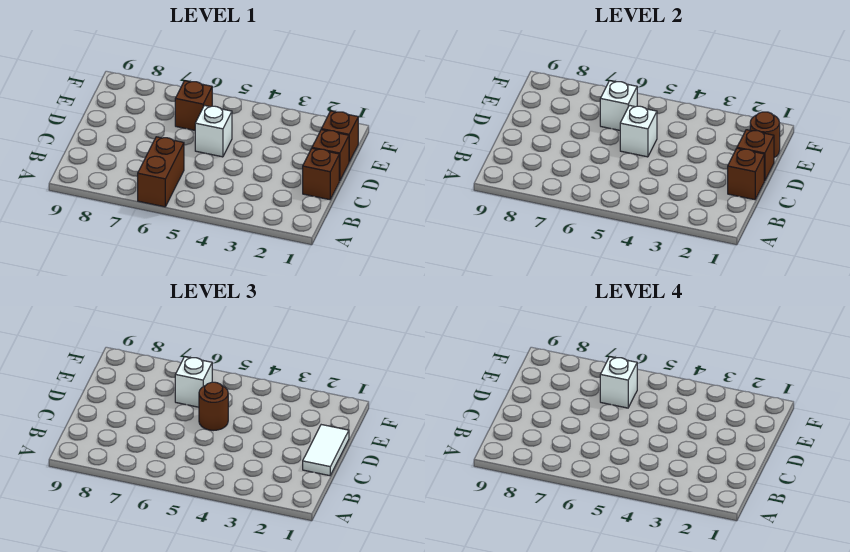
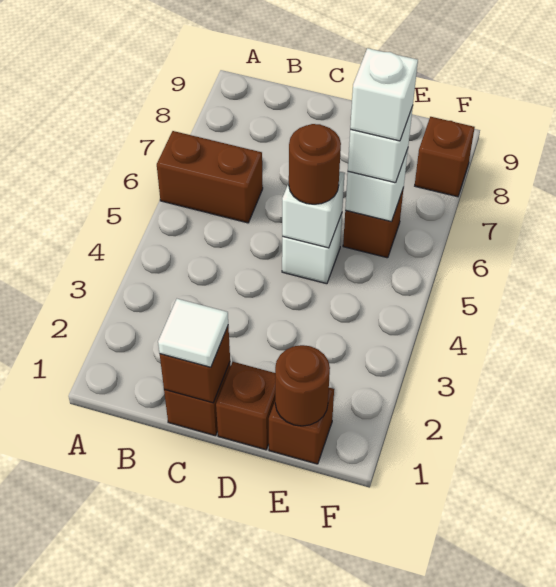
white tile C1:D1 level 3 -> white tile C1 level 3
brown brick D1 level 2 -> brown brick F8 level 1

